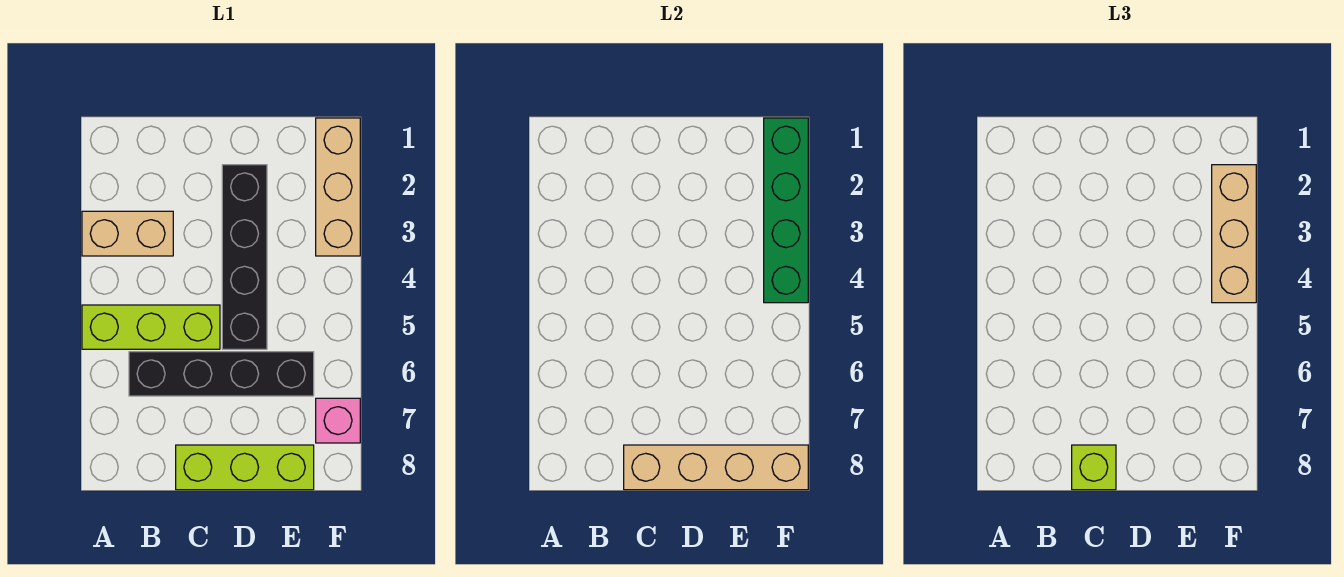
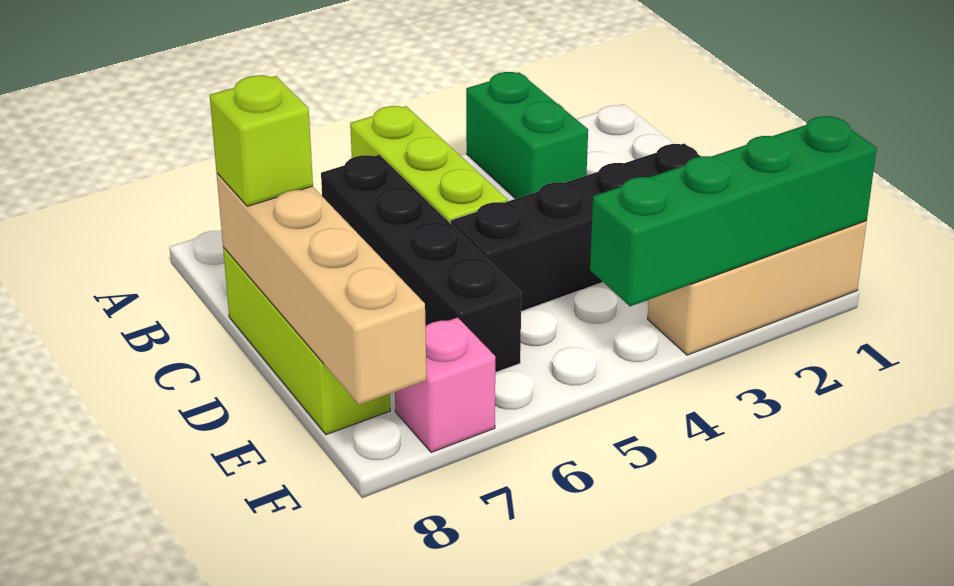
tan brick A3:B3 level 1 -> green brick A3:B3 level 1
tan brick F2:F4 level 3 -> none

